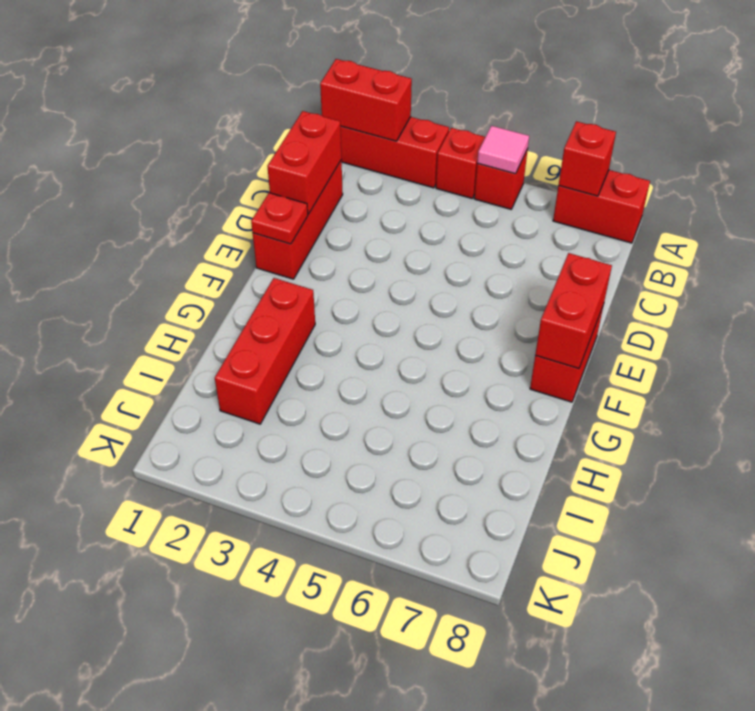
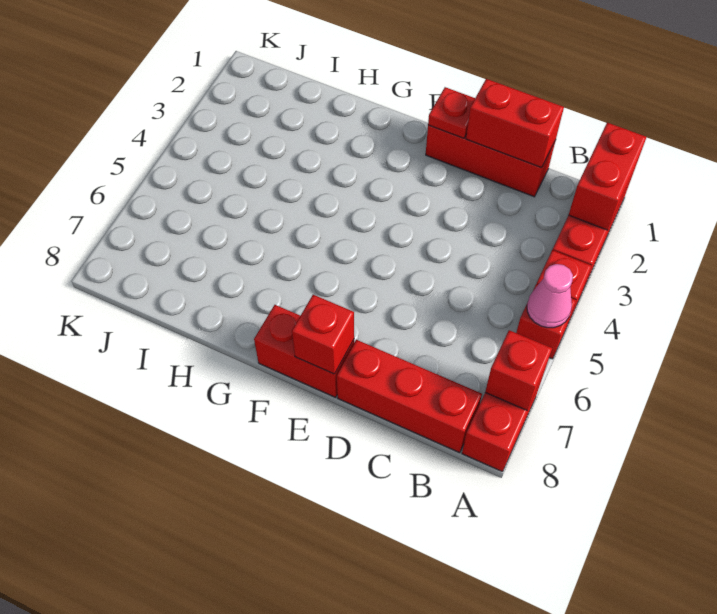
pink tile A5 level 2 -> pink cone A5 level 2
red brick E8:F8 level 2 -> red brick E8 level 2
red brick G2:I2 level 1 -> red brick B8:D8 level 1

